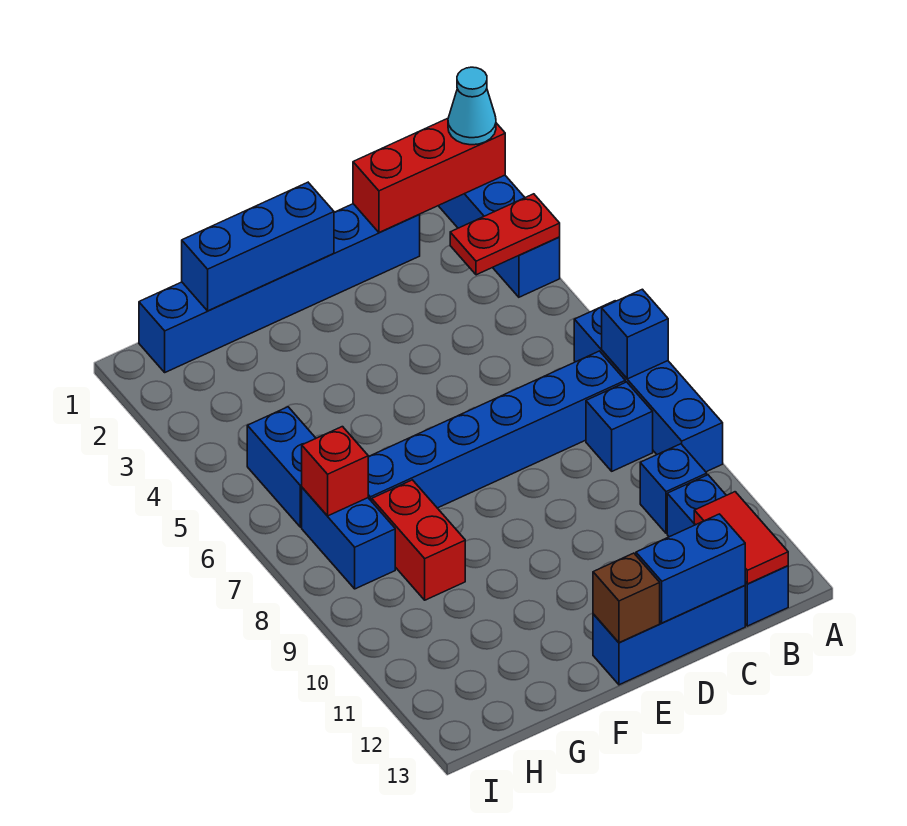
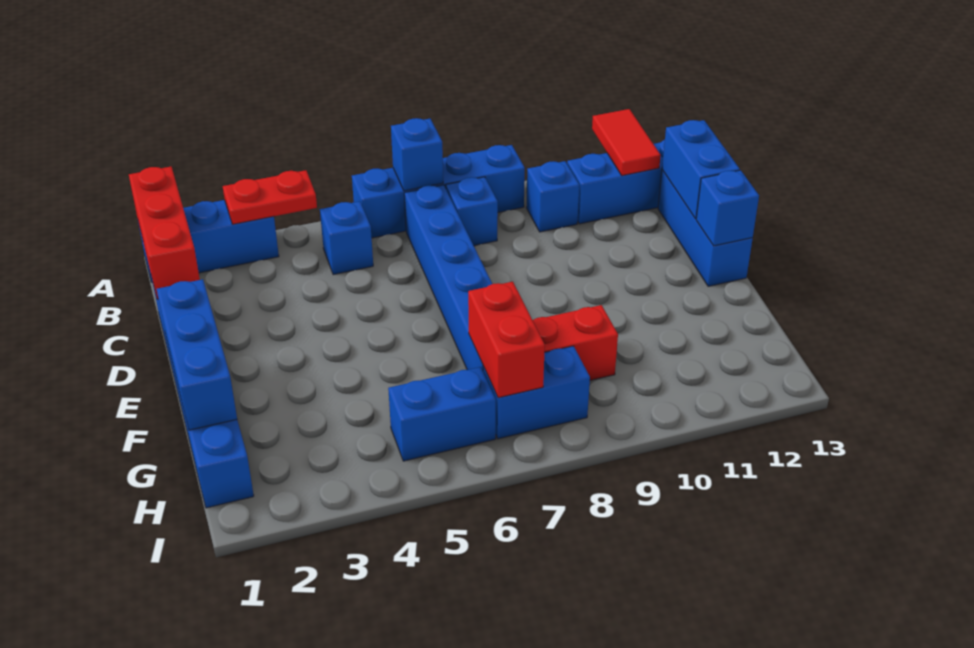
cyan cone A1 level 3 -> none
red plate A3:B3 level 2 -> red plate A3:A4 level 2
none -> blue brick B5 level 1
red tile B12:B13 level 2 -> red tile A12:B12 level 2
brown brick E13 level 2 -> blue brick E13 level 2
red brick H7 level 2 -> red brick G7:H7 level 2

